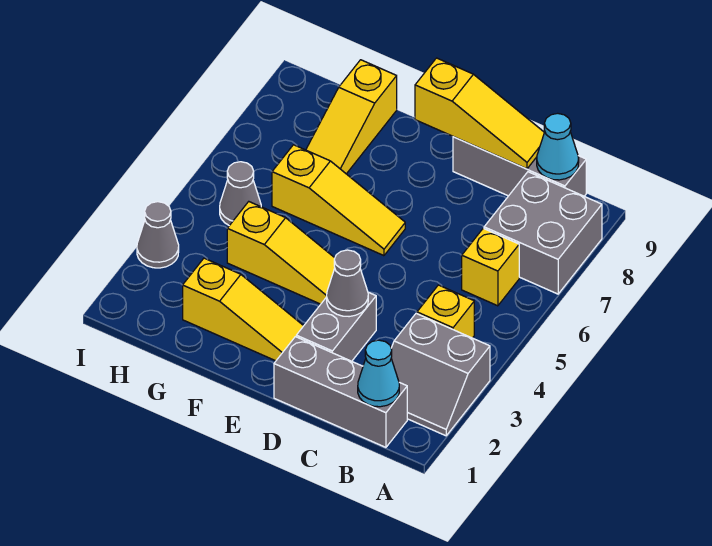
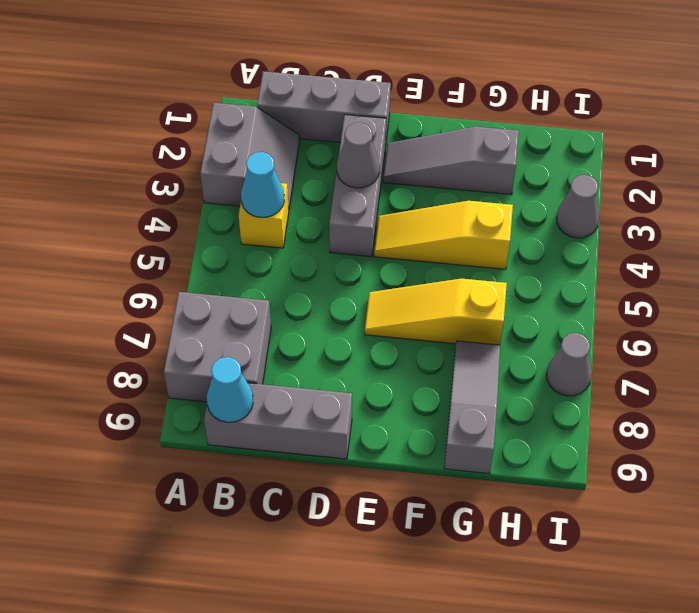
grey slope A2:B3 level 1 top 3 -> grey slope A2:B3 level 1 top A
cyan cone B1 level 2 -> cyan cone B4 level 2
yellow brick B6 level 1 -> none
yellow slope C9:E9 level 2 top E -> none
grey brick D2:D3 level 1 -> grey brick D2:D4 level 1
yellow slope E2:G2 level 1 top G -> grey slope E2:G2 level 1 top G
yellow slope G7:G9 level 1 top 9 -> grey slope G7:G9 level 1 top 9
grey cone H5 level 1 -> grey cone I7 level 1

